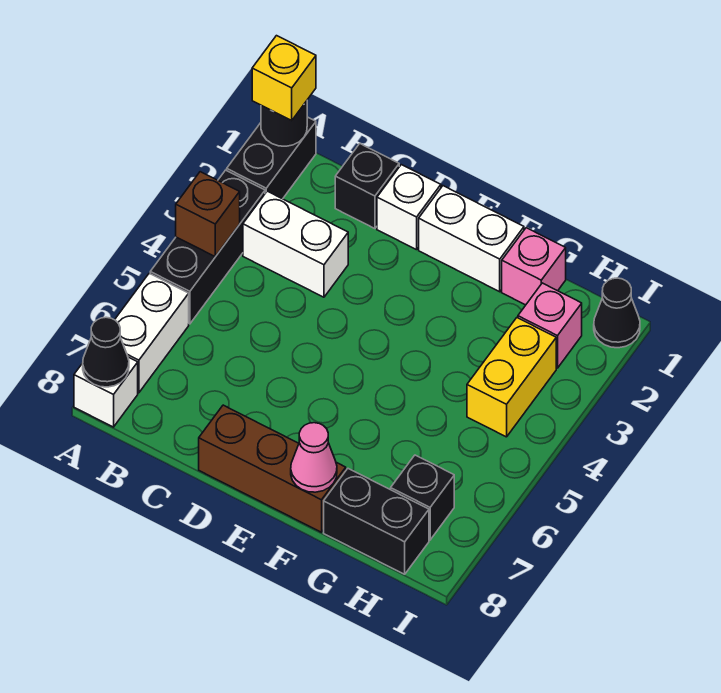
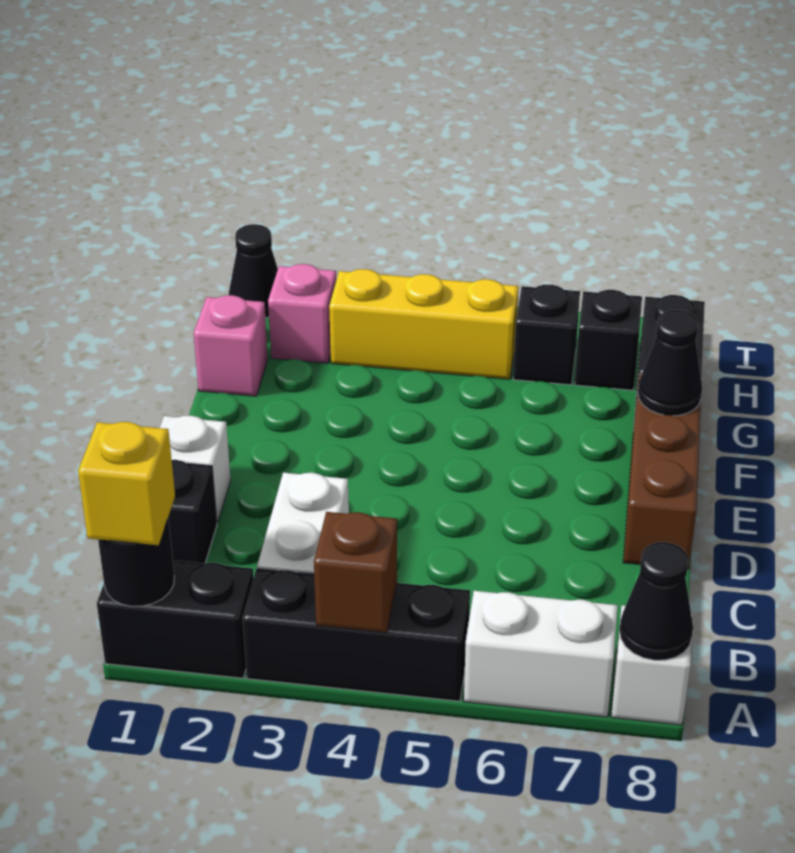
white brick E1:F1 level 1 -> none
pink cone F8 level 2 -> black cone F8 level 2
yellow brick H3:H4 level 1 -> yellow brick H3:H5 level 1
none -> black brick H6 level 1

